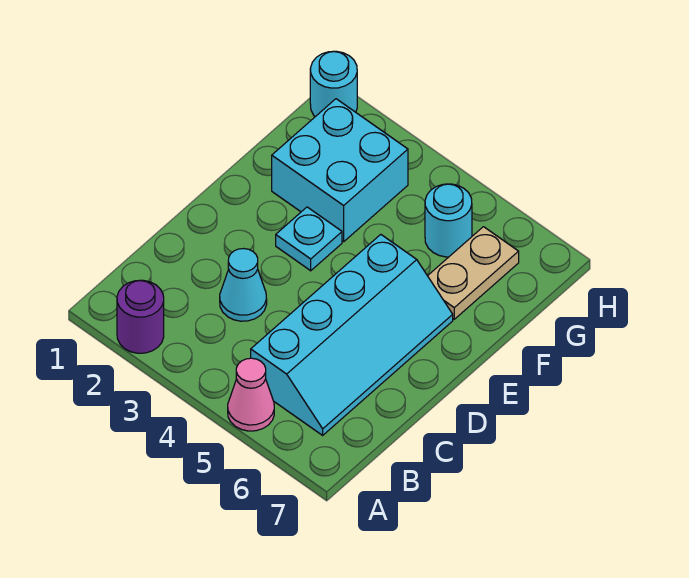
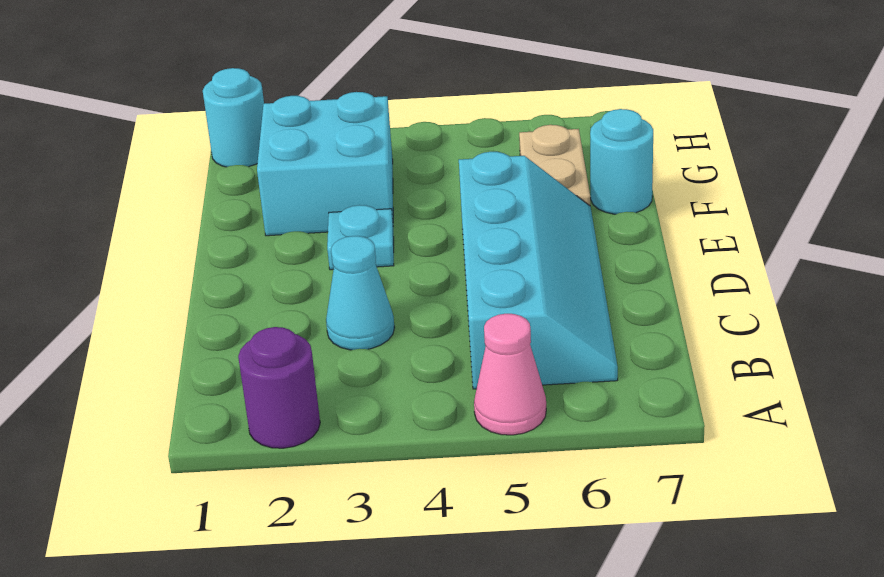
cyan round brick G5 level 1 -> cyan round brick F7 level 1

